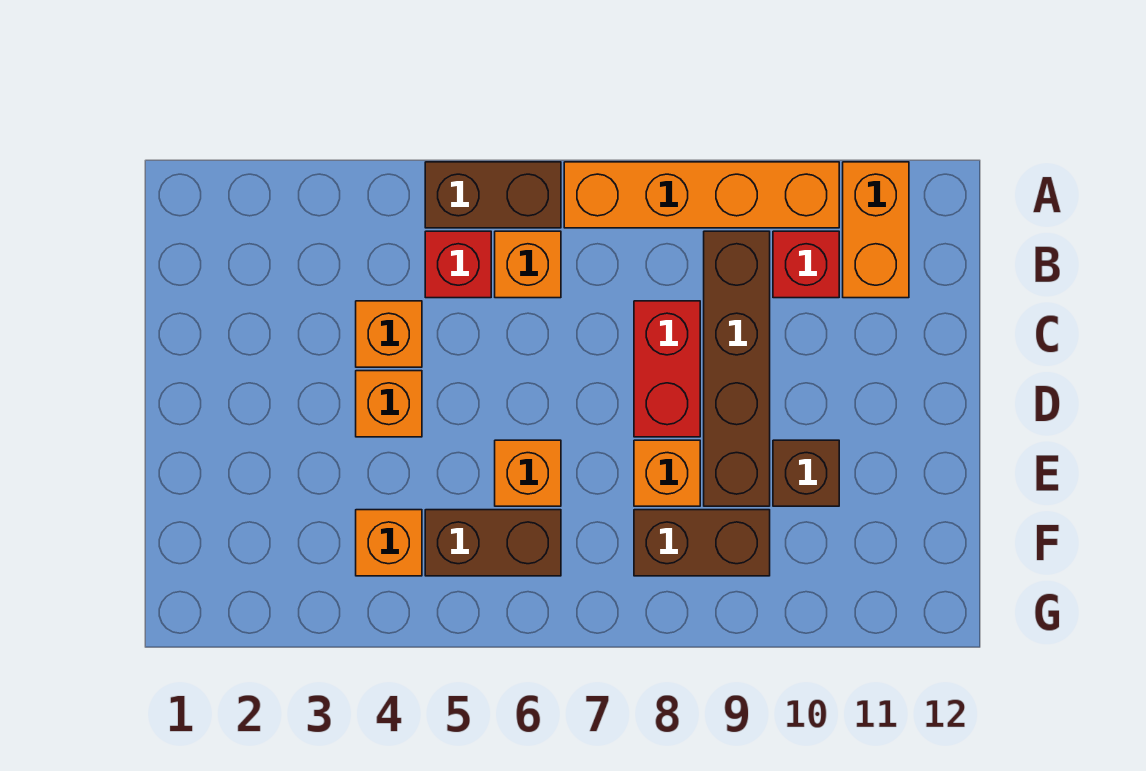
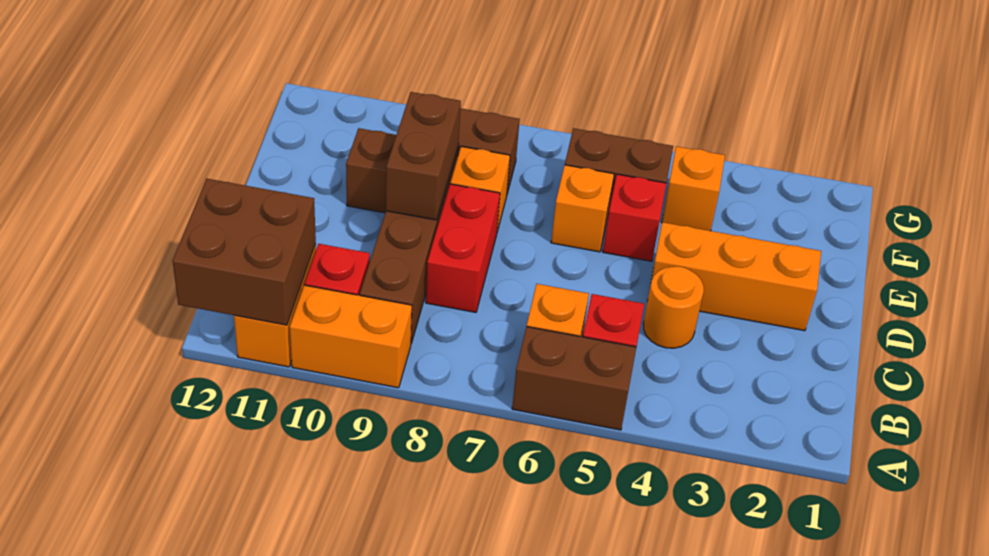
orange brick A7:A10 level 1 -> orange brick A9:A10 level 1
none -> brown brick A11:B12 level 2
orange brick C4 level 1 -> orange round brick C4 level 1
orange brick D4 level 1 -> orange brick D2:D4 level 1
none -> brown brick D9:E9 level 2
none -> red brick E5 level 1

